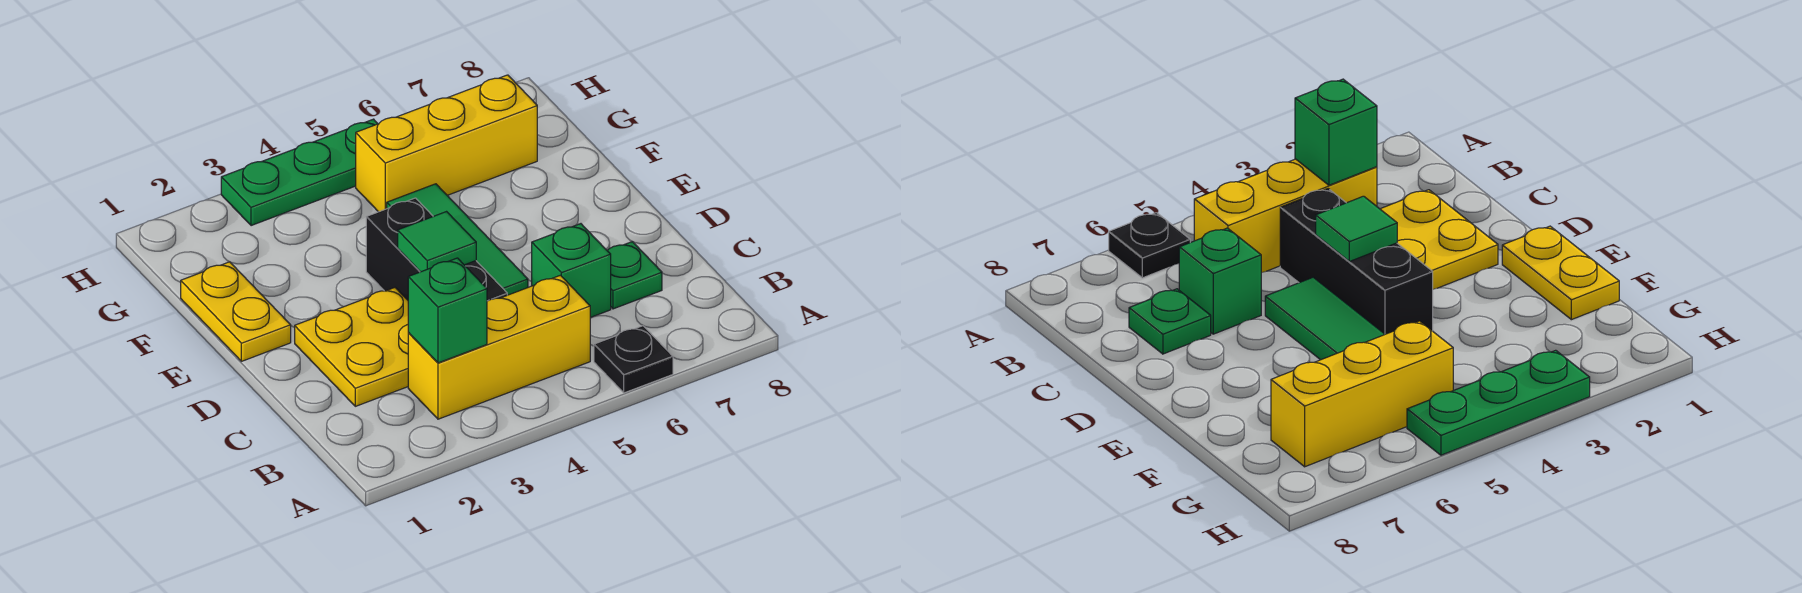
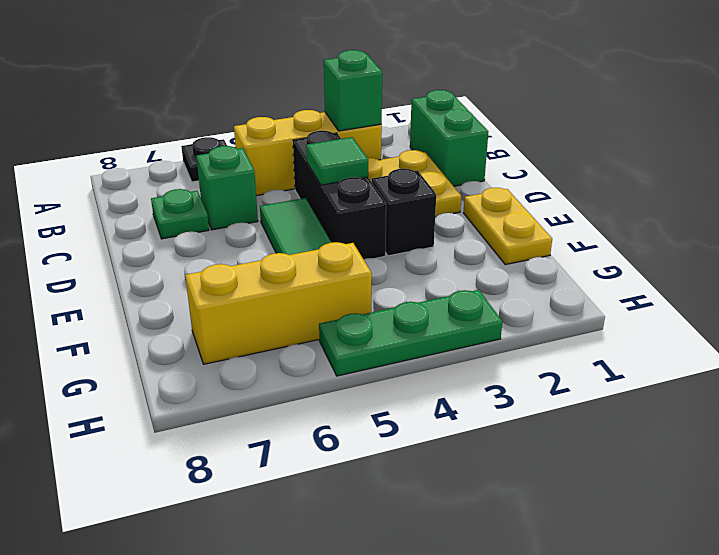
none -> green brick B1:C1 level 1
none -> black brick E3 level 1

